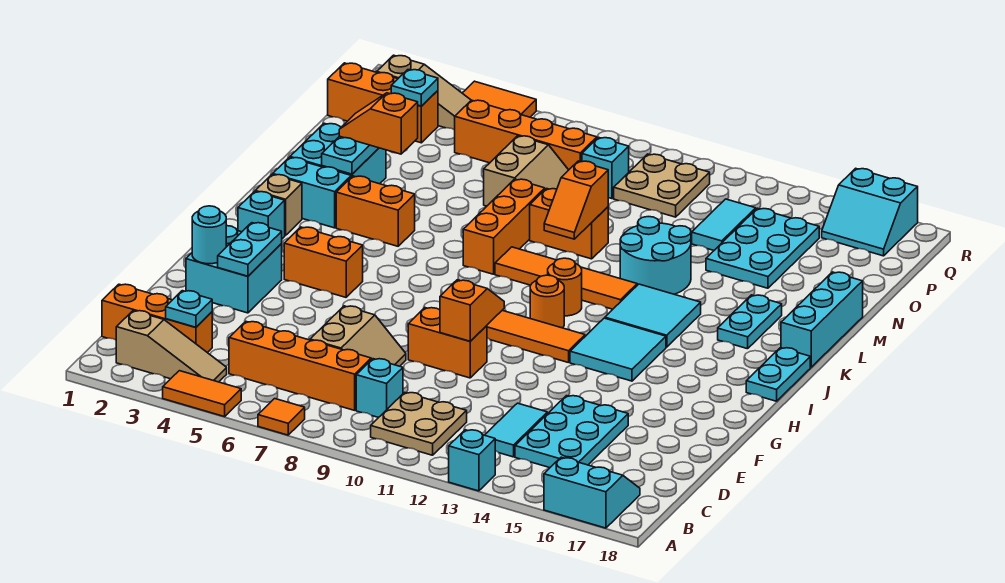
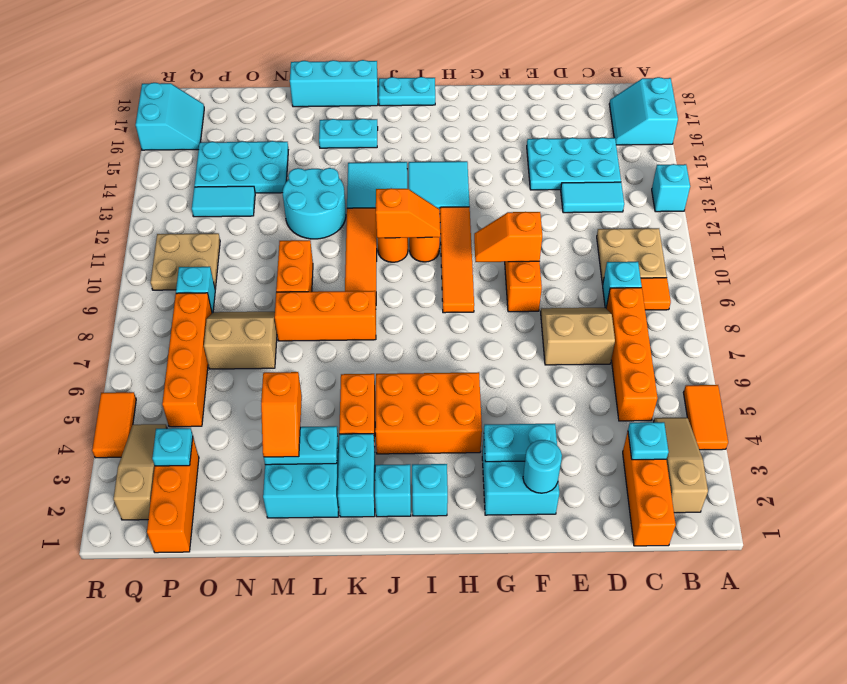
orange tile A7 level 1 -> orange tile B9 level 1
orange brick H4:H5 level 1 -> orange brick H4:J5 level 1
tan brick J2 level 1 -> cyan brick J2 level 1
orange slope L10:M10 level 2 top M -> orange slope I11:J11 level 2 top J

